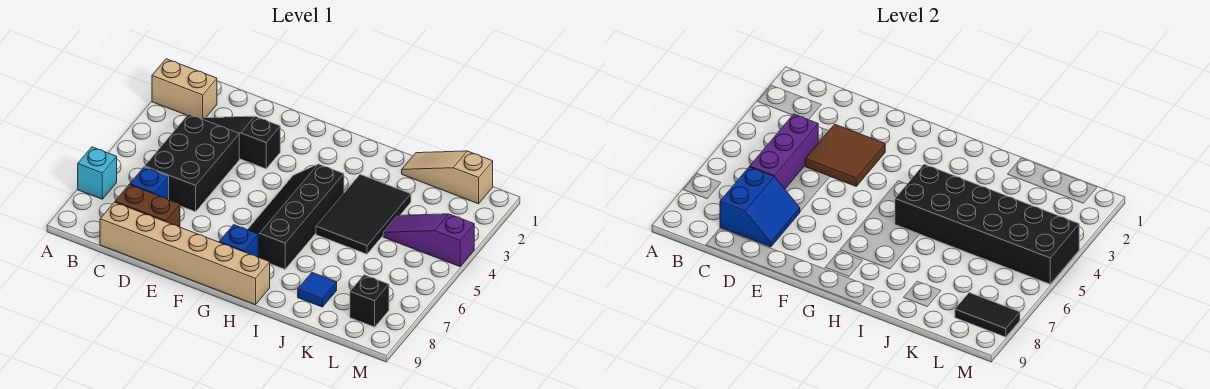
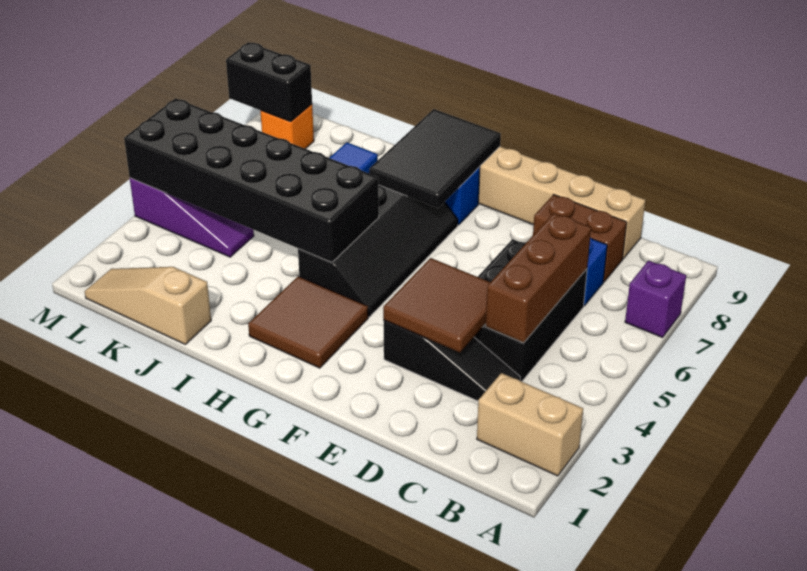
cyan brick A7 level 1 -> purple brick A7 level 1
purple brick C4:C6 level 2 -> brown brick C4:C6 level 2
blue slope C7:D8 level 2 top C -> none
none -> brown tile G2:H3 level 1
black tile I3:J5 level 1 -> black tile G7:H9 level 2
tan slope J1:L1 level 1 top L -> tan slope J1:L1 level 1 top J
black brick L8 level 1 -> orange brick L8 level 1
black tile L8:M8 level 2 -> black brick L8:M8 level 2

